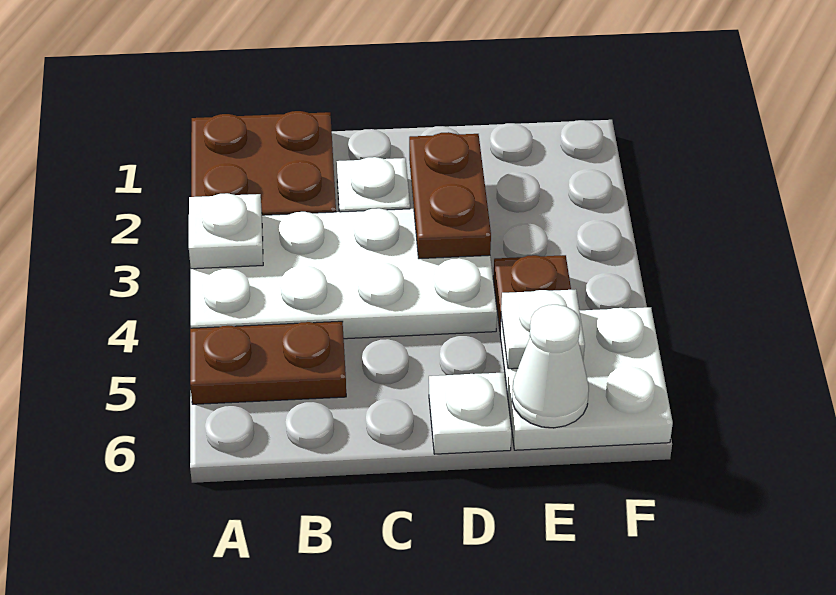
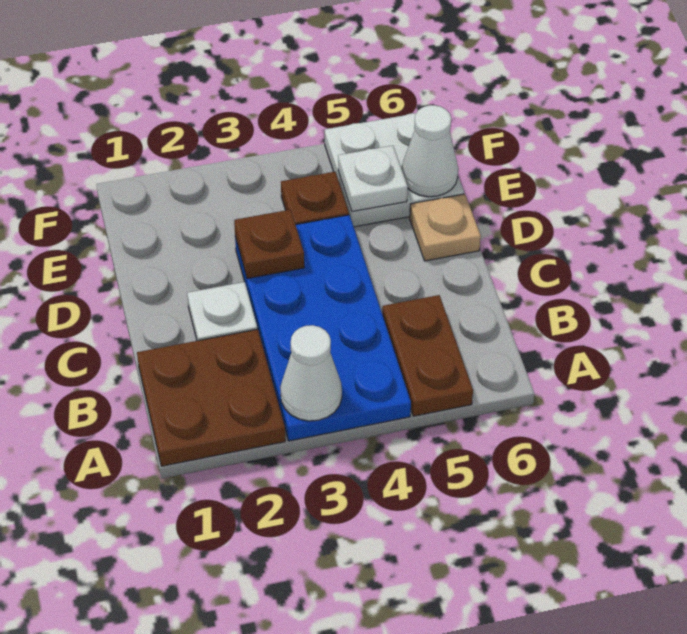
white plate A3:D4 level 1 -> blue plate A3:D4 level 1
white plate A3 level 2 -> white cone A3 level 2
brown plate D2:D3 level 2 -> brown plate D3 level 2
white plate D6 level 1 -> tan plate D6 level 1

